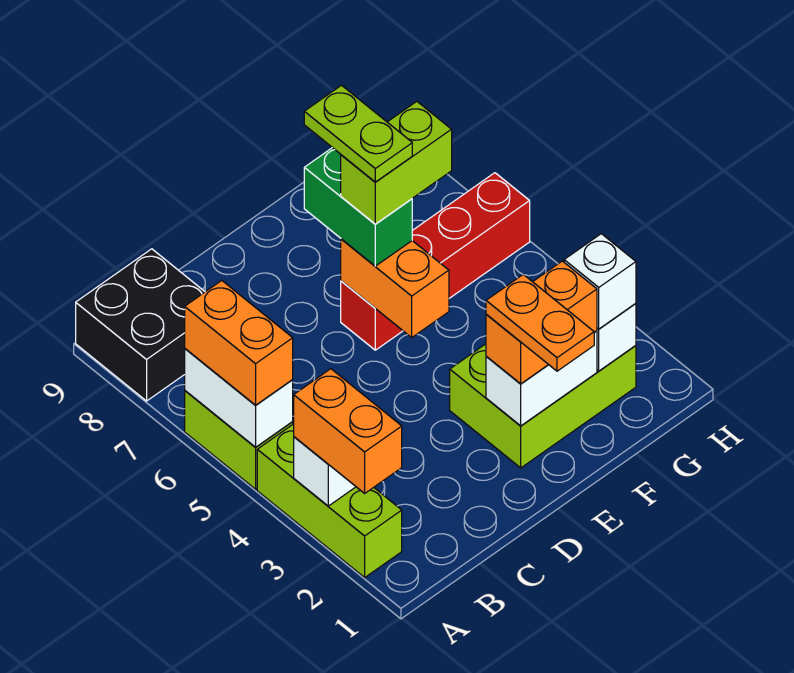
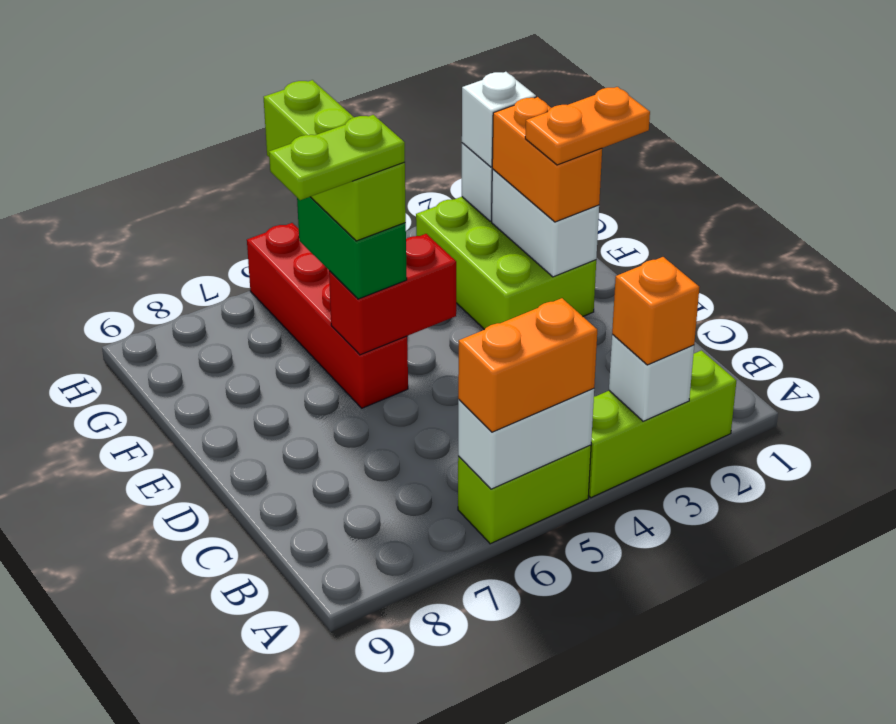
orange brick A2:A3 level 3 -> orange brick A3 level 3
black brick A8:B9 level 1 -> none
orange brick E5:E6 level 2 -> red brick E5:E6 level 2
green brick E6:E7 level 3 -> green brick E6:F6 level 3
lime brick E6:F6 level 4 -> lime brick E6:G6 level 4

